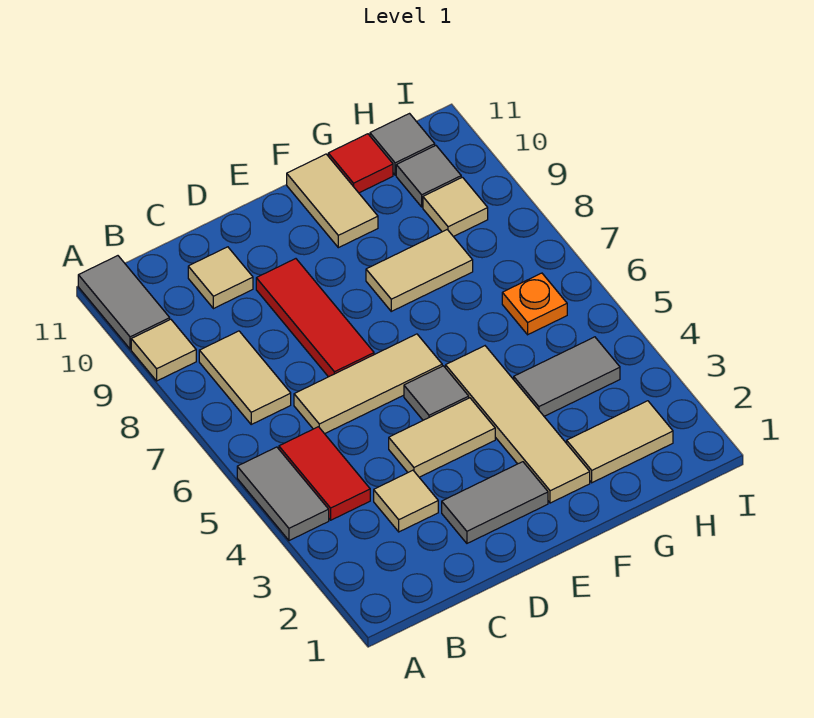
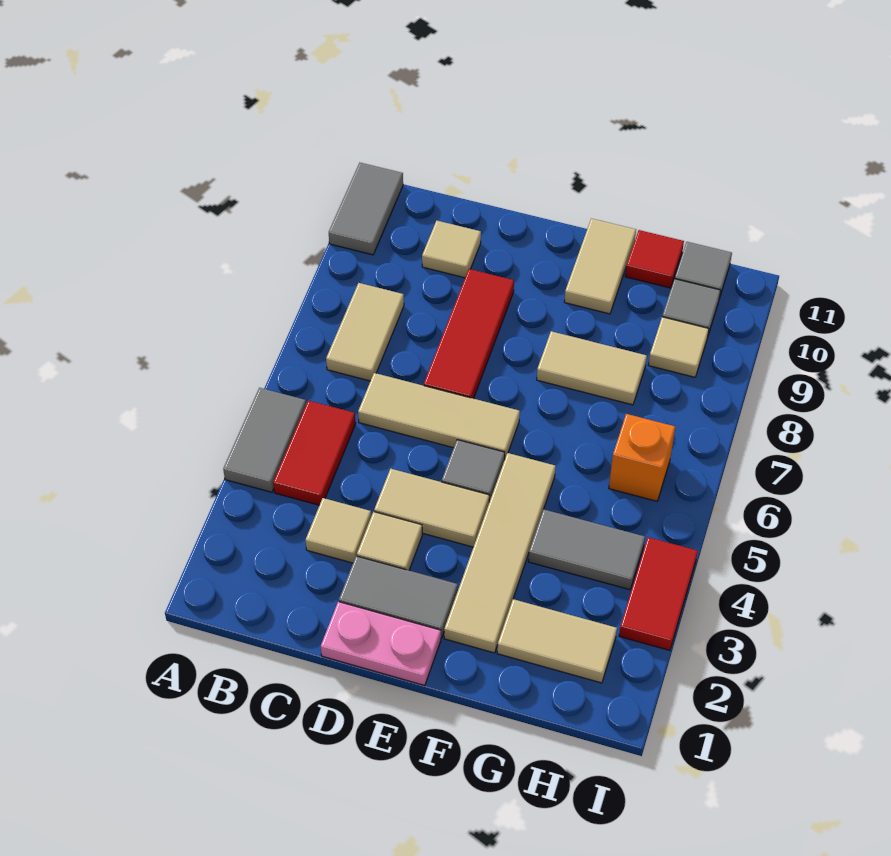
tan tile A9 level 1 -> tan tile D3 level 1
none -> pink plate D1:E1 level 1
orange plate H6 level 1 -> orange brick H6 level 1
none -> red tile I3:I4 level 1

